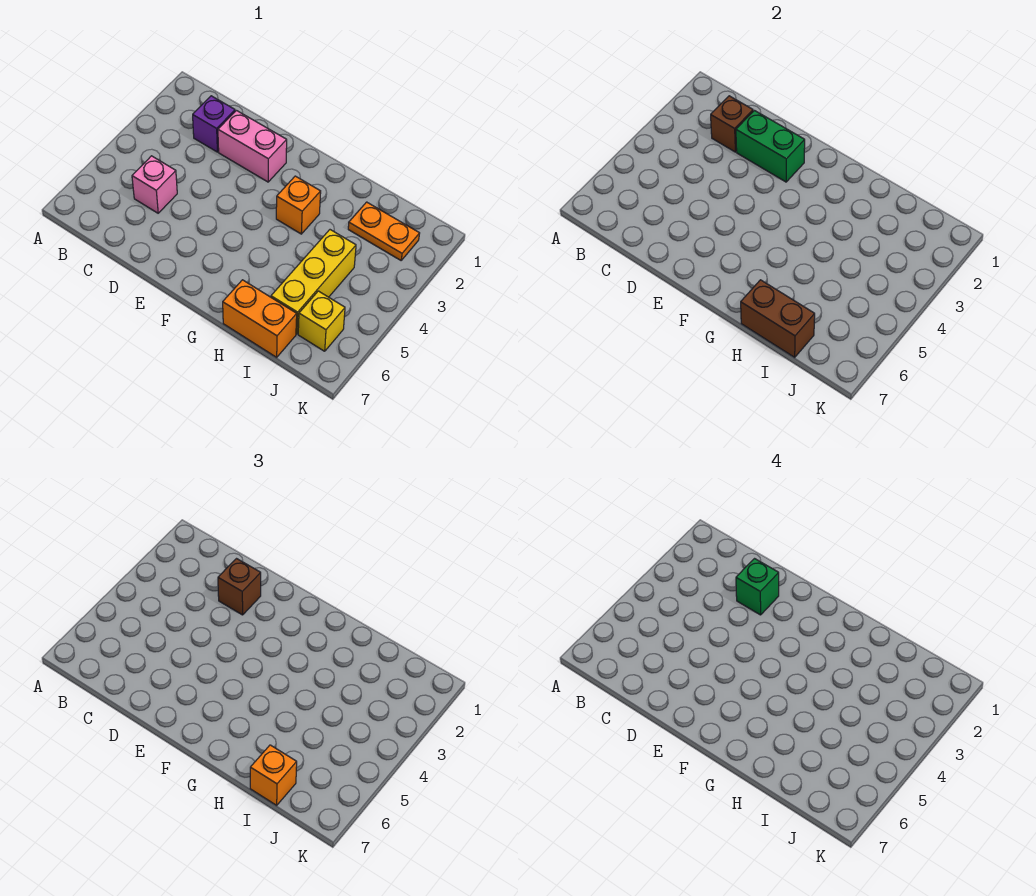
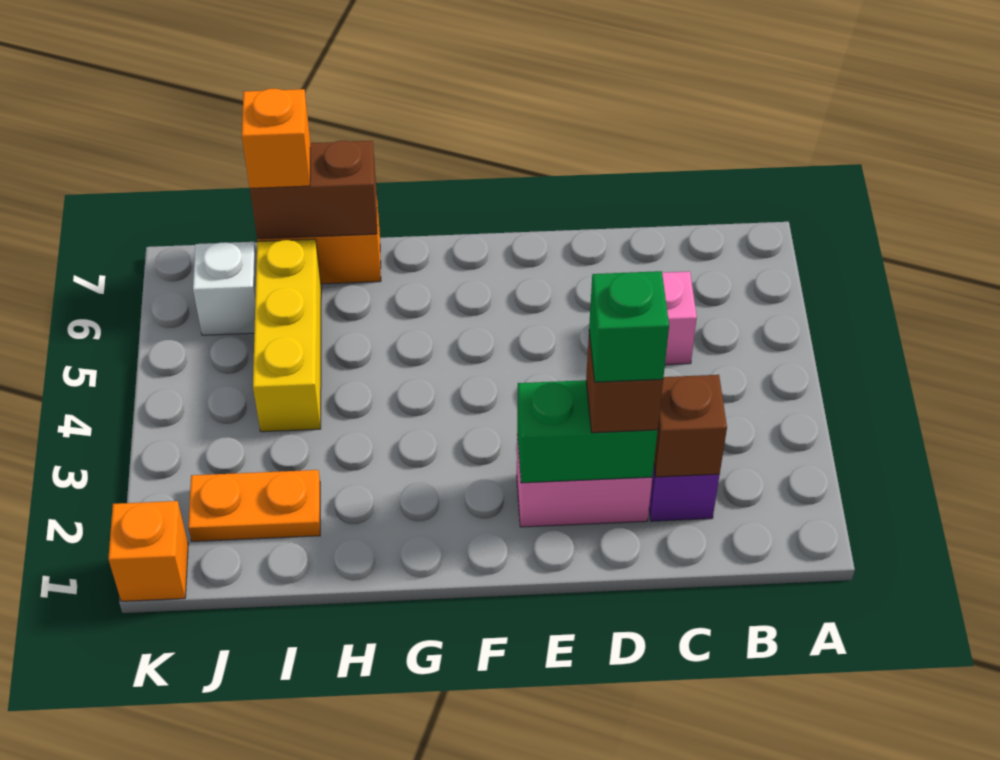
orange brick G3 level 1 -> orange brick K1 level 1
yellow brick J6 level 1 -> white brick J6 level 1

